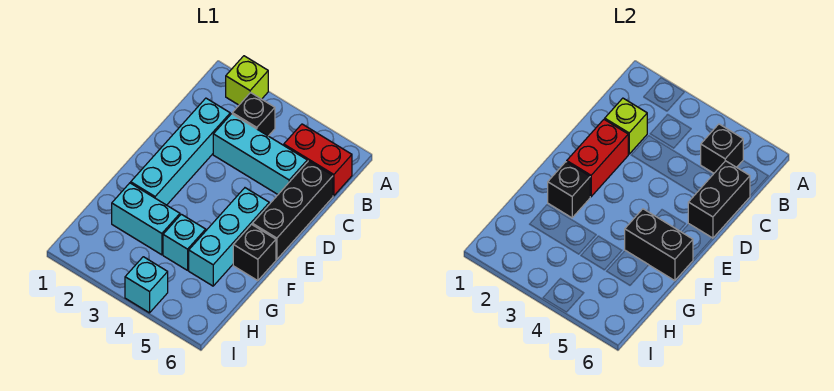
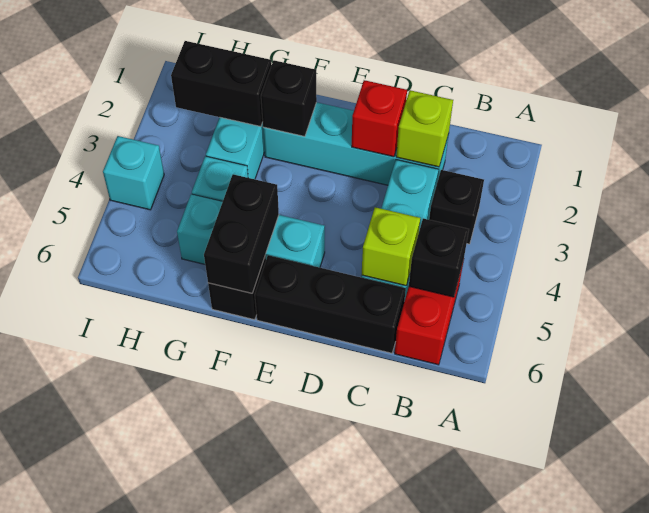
lime brick A2 level 1 -> lime brick C5 level 2
black brick C6:D6 level 2 -> black brick G2:H2 level 2
red brick D2:E2 level 2 -> red brick D2 level 2

